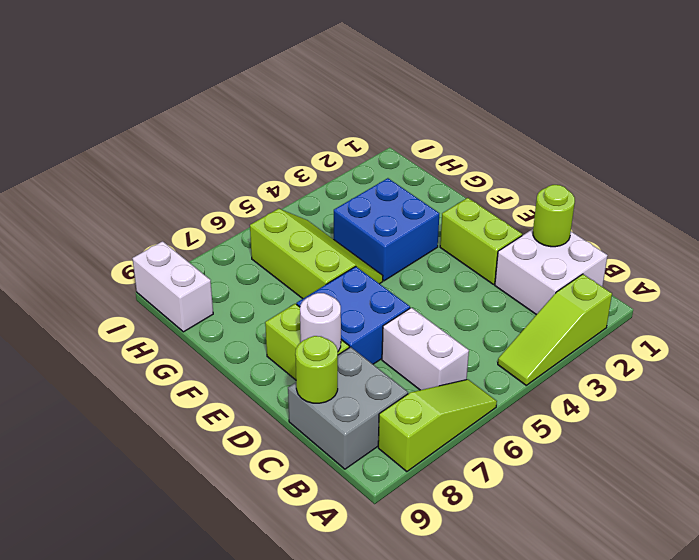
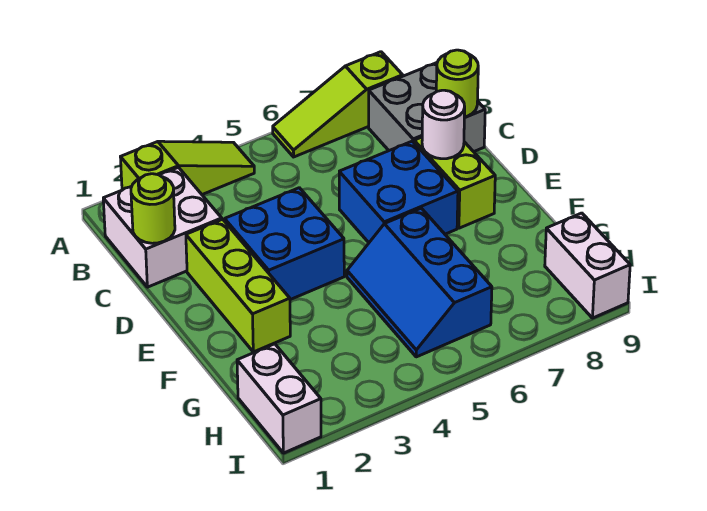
white brick B6:C6 level 1 -> white brick H1:I1 level 1
lime brick D2:E2 level 1 -> lime brick D2:F2 level 1
blue brick F3:G4 level 1 -> blue brick D3:E4 level 1
lime slope F5:H6 level 1 top 6 -> blue slope F5:H6 level 1 top 6

